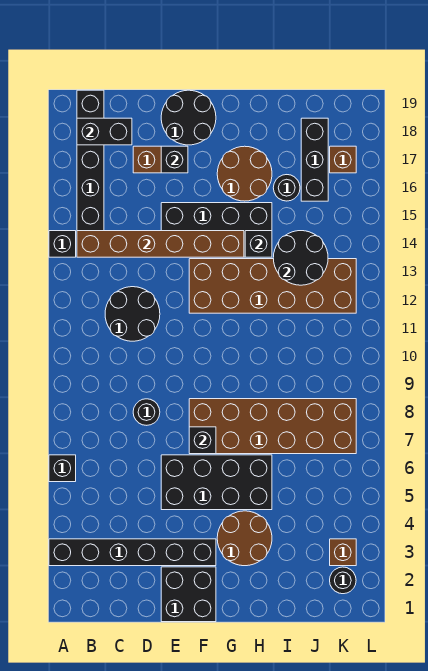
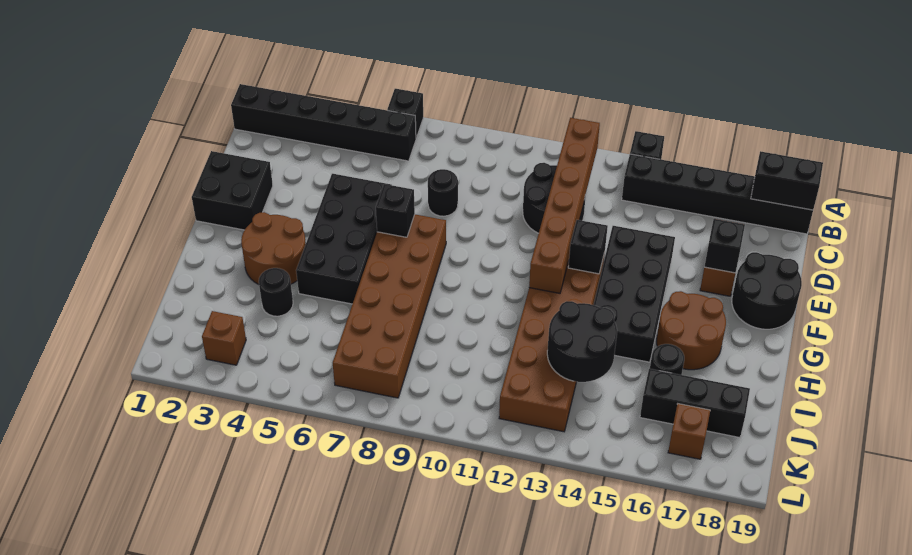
black brick A3:F3 level 1 -> black brick B1:B6 level 1
brown brick B14:G14 level 2 -> brown brick B12:G12 level 2
black brick B18:C18 level 2 -> black brick B18:B19 level 2
black brick H14 level 2 -> black brick F13 level 2
black round brick K2 level 1 -> black round brick I4 level 1

